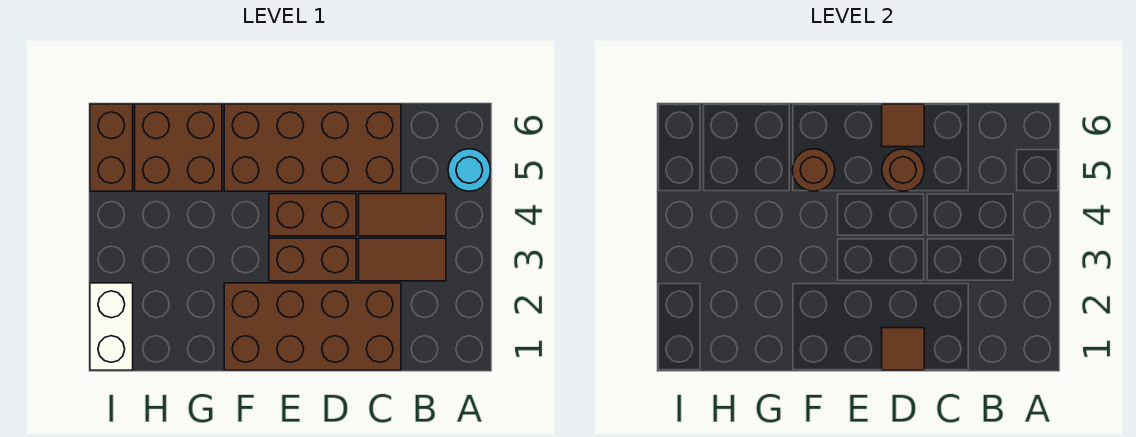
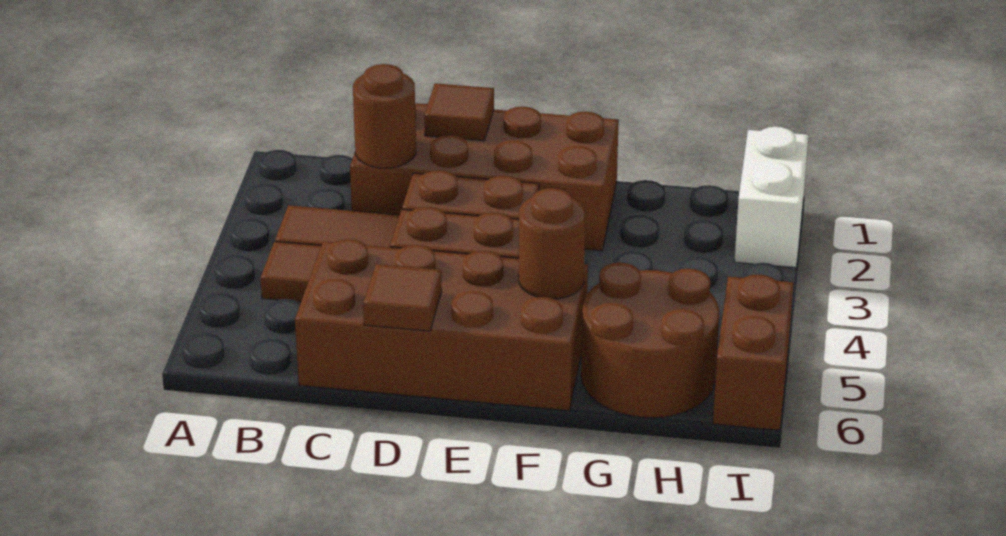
cyan round brick A5 level 1 -> none
brown round brick D5 level 2 -> brown round brick C2 level 2
brown brick G5:H6 level 1 -> brown round brick G5:H6 level 1

